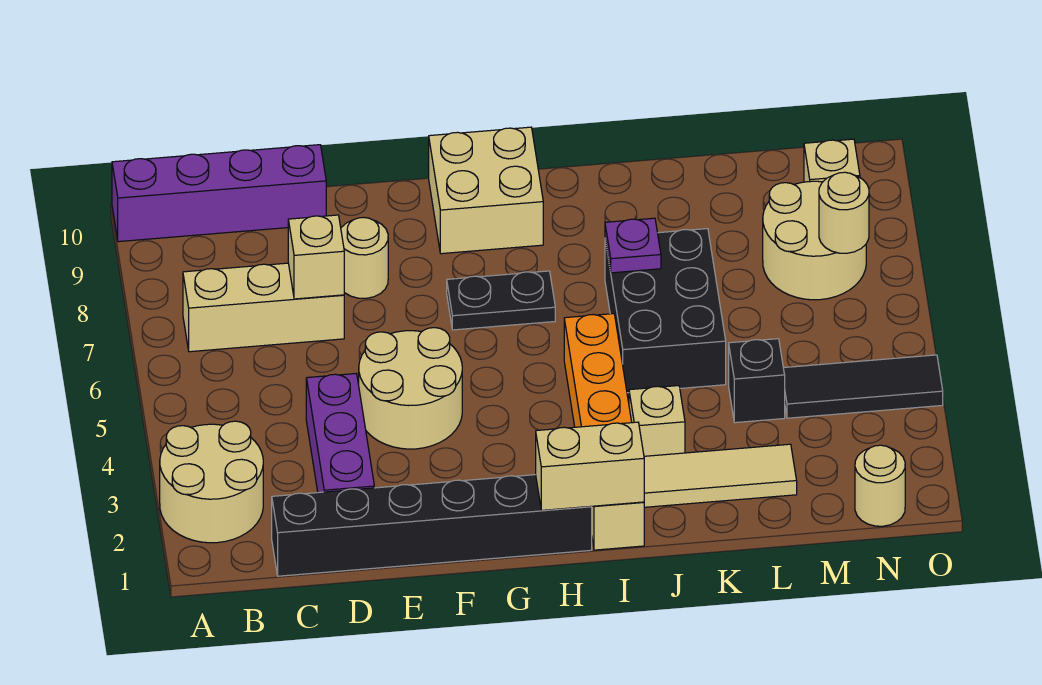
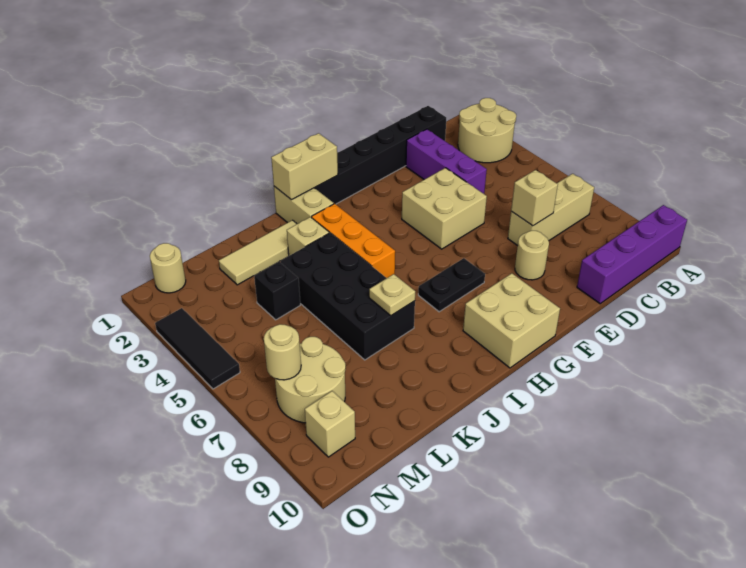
tan round brick E4:F5 level 1 -> tan brick E4:F5 level 1
black brick J5:K7 level 1 -> black brick J4:K7 level 1
purple plate J7 level 2 -> tan plate J7 level 2
black tile M4:O4 level 1 -> black tile O3:O5 level 1

